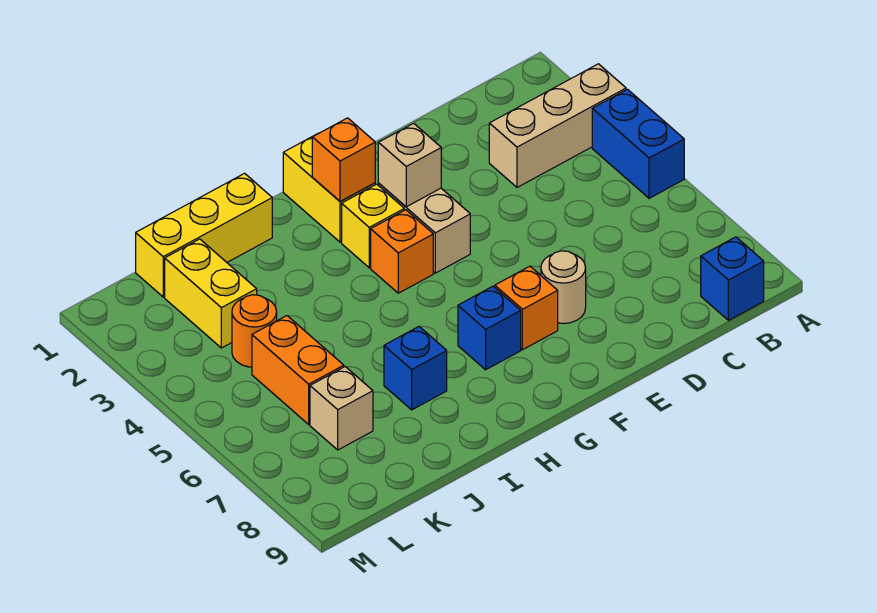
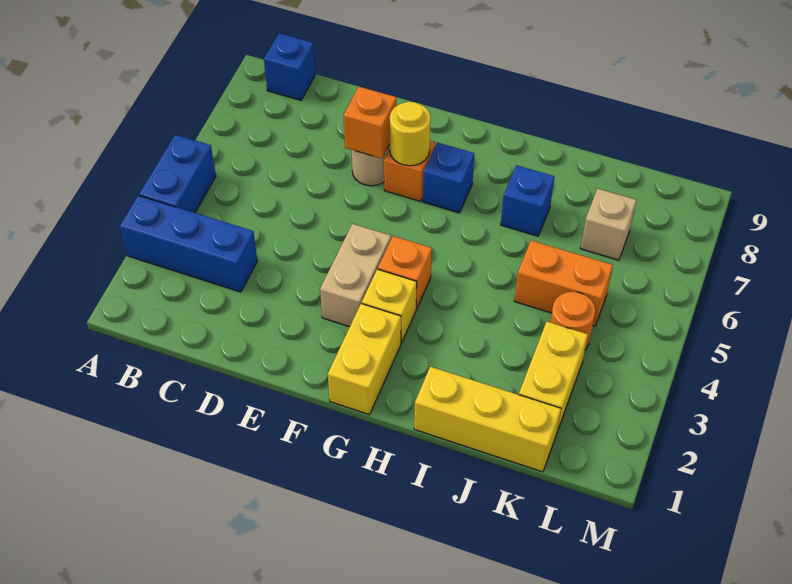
tan brick A3:C3 level 1 -> blue brick A3:C3 level 1
tan brick F3 level 2 -> none
none -> yellow round brick F7 level 2
orange brick G2 level 2 -> orange brick E7 level 2
orange brick K5:K6 level 1 -> orange brick J5:K5 level 1

